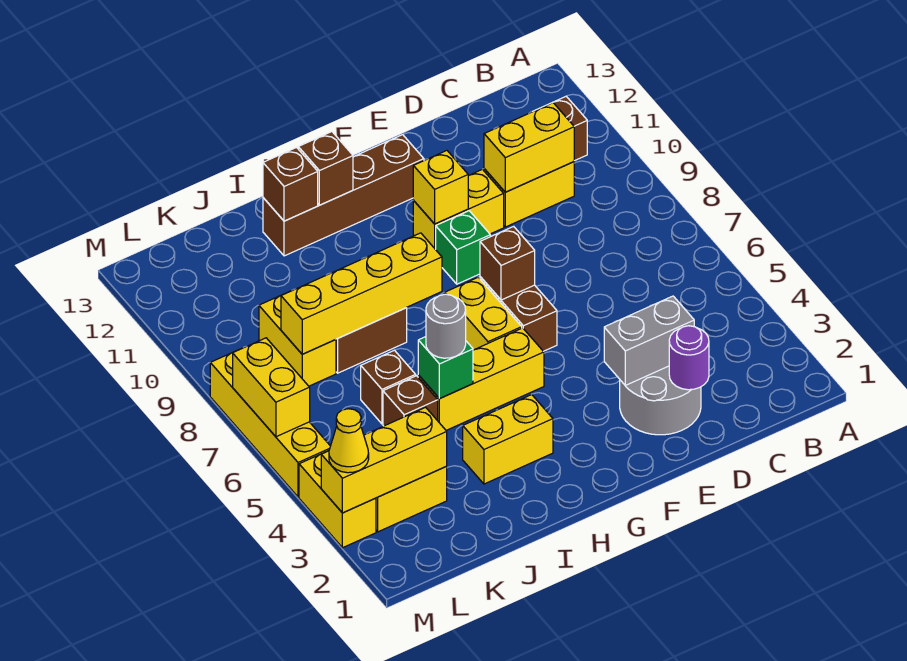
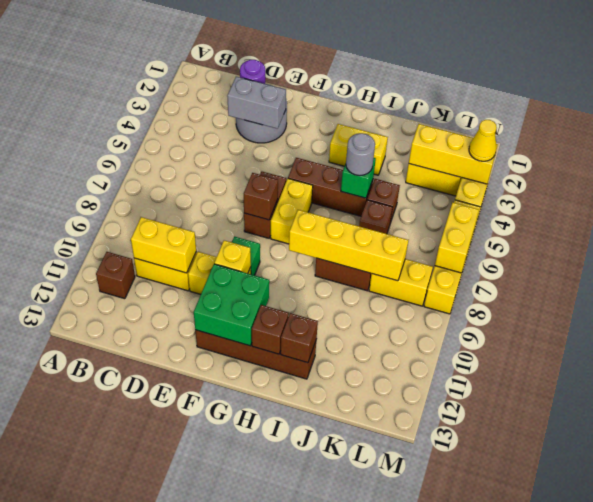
none -> green brick F11:G12 level 2
yellow brick G5:I5 level 1 -> brown brick G5:I5 level 1
yellow brick K8:K9 level 1 -> yellow brick K8:L8 level 1

